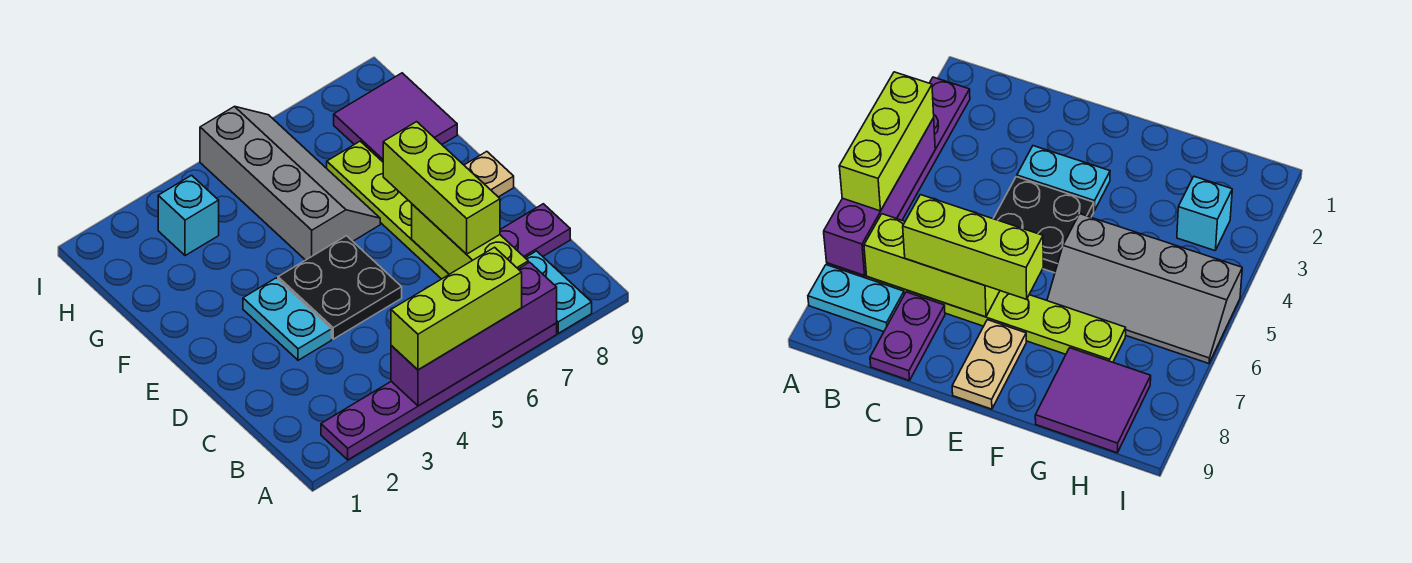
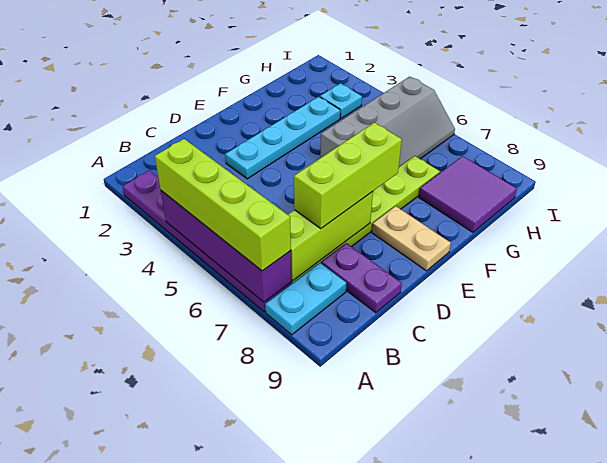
lime brick A4:A6 level 3 -> lime brick A4:A7 level 3
cyan plate D3:E3 level 1 -> cyan plate D3:G3 level 1
black plate D4:E5 level 1 -> none
cyan brick H3 level 1 -> cyan plate H3 level 1

